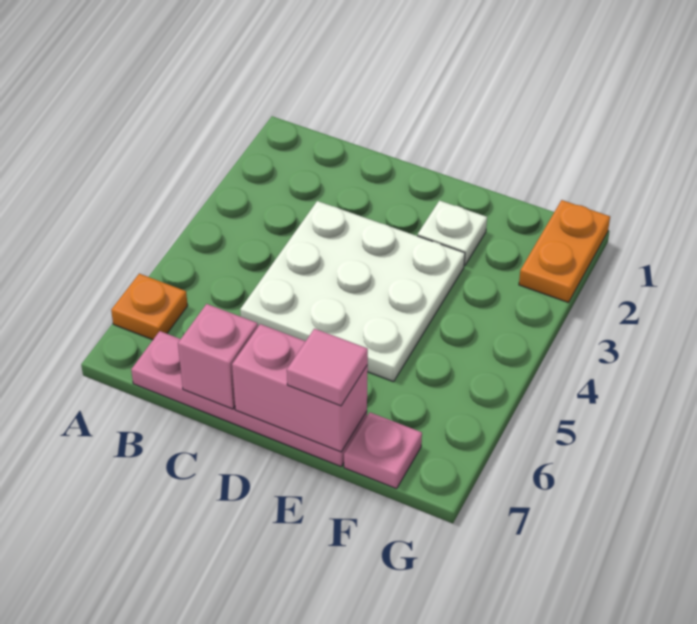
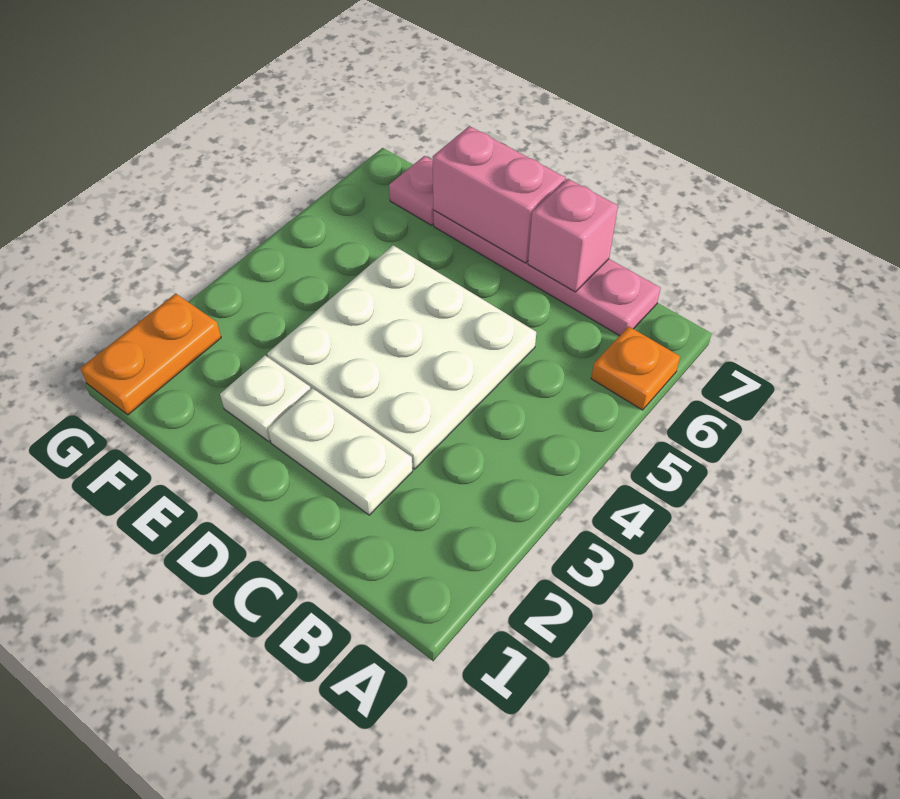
none -> white plate C2:D2 level 1
pink tile E7 level 3 -> none

